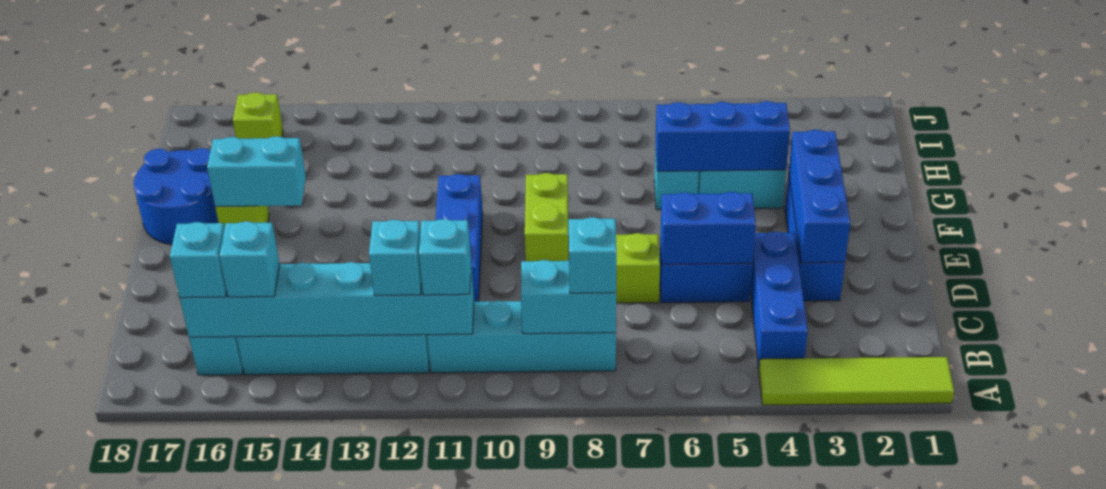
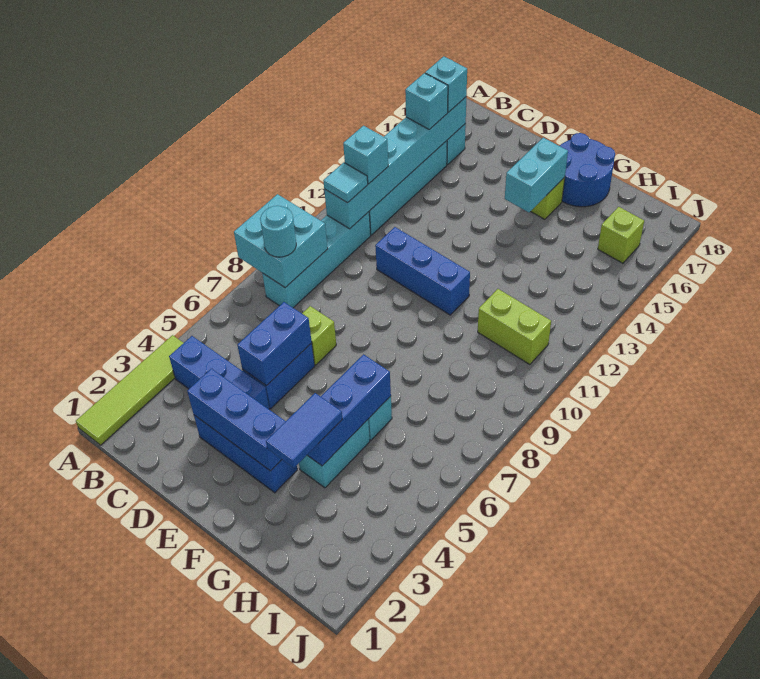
cyan brick B8:B9 level 2 -> cyan brick A8:B9 level 2
cyan brick B8 level 3 -> cyan round brick B8 level 3
cyan brick B11 level 3 -> cyan tile B11 level 3
lime brick E9:F9 level 1 -> lime brick H11:I11 level 1
none -> blue tile G3:G4 level 3

